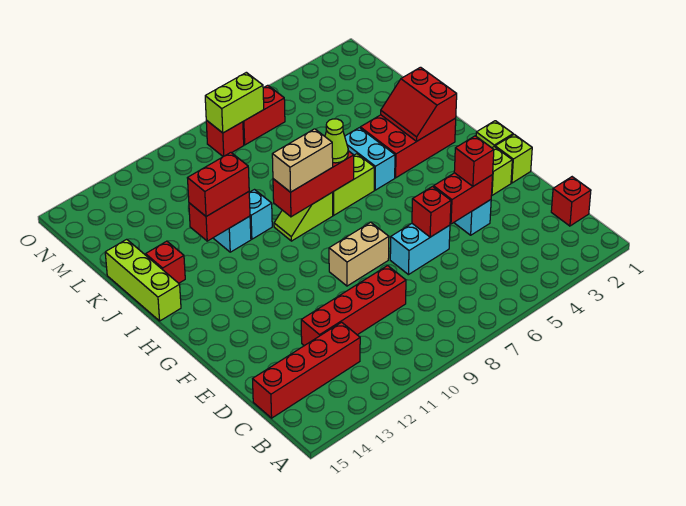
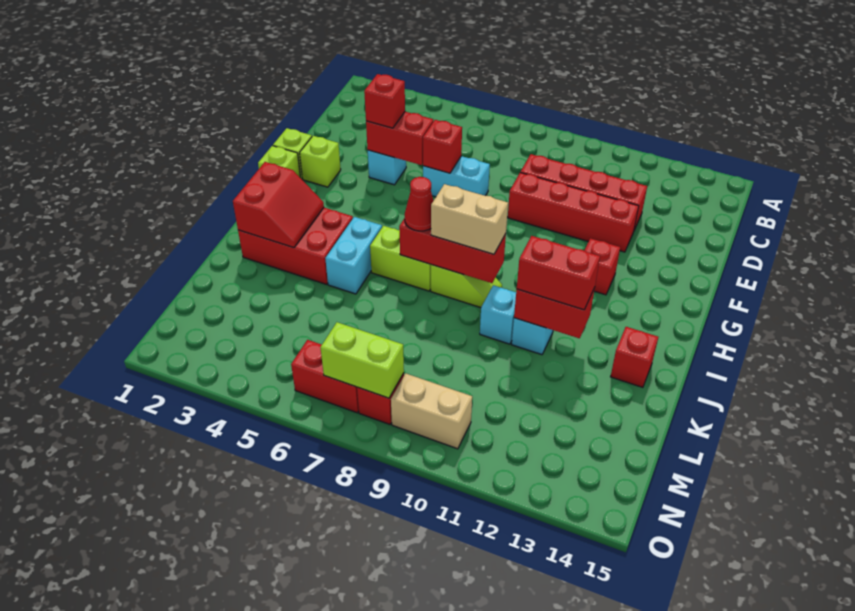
red brick C1 level 1 -> red brick G12 level 1
red brick C12:C15 level 1 -> red brick E9:E12 level 1
tan brick F8:F9 level 1 -> tan brick N9:N10 level 1
lime cone I7 level 3 -> red cone I7 level 3
lime brick I15:K15 level 1 -> none

